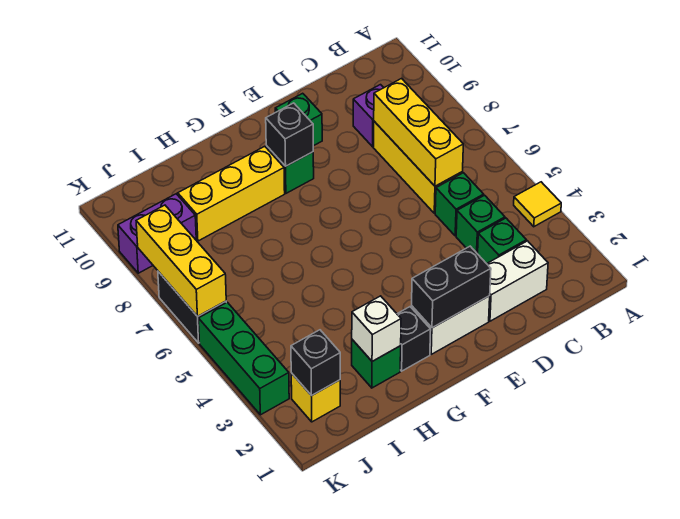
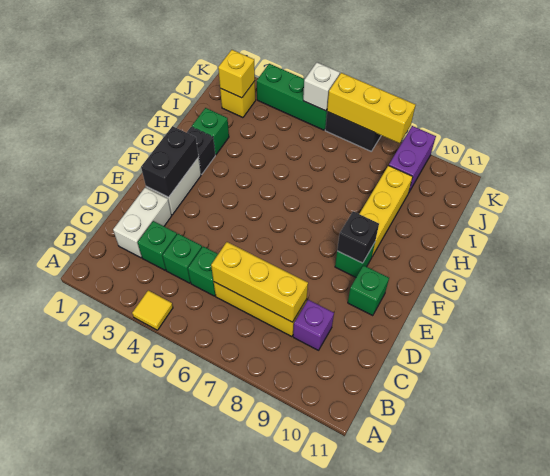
white brick H2 level 2 -> white brick K5 level 2
black brick J2 level 2 -> yellow brick J2 level 2

